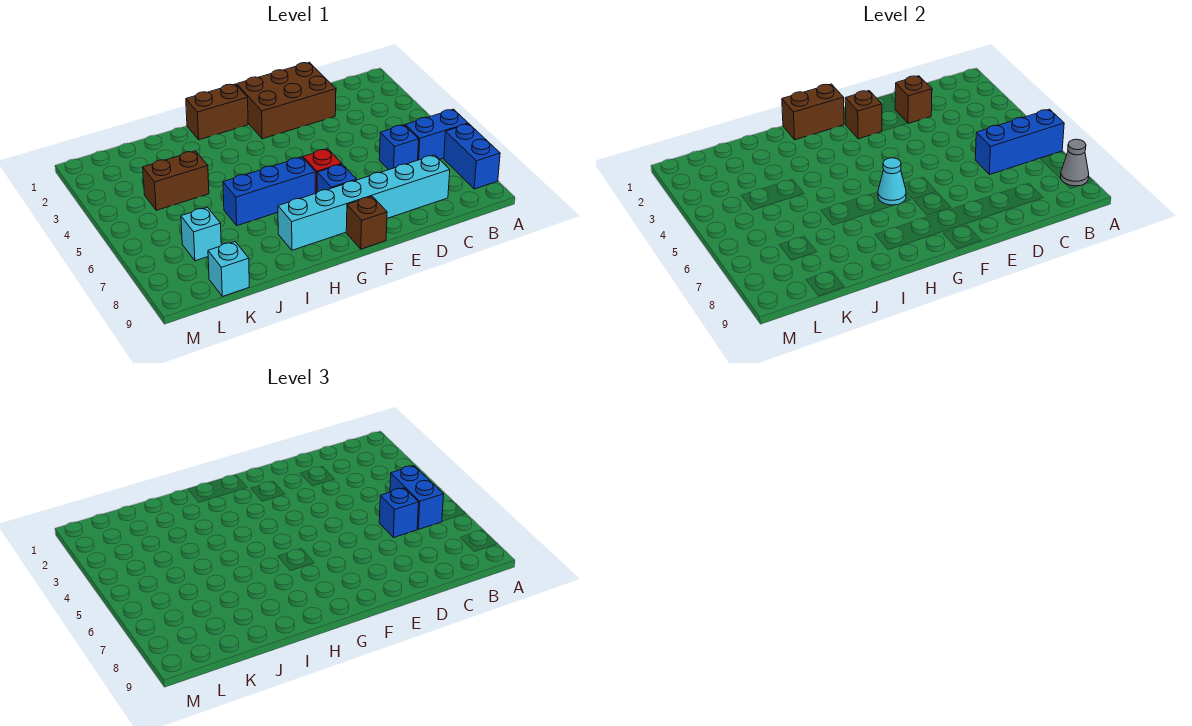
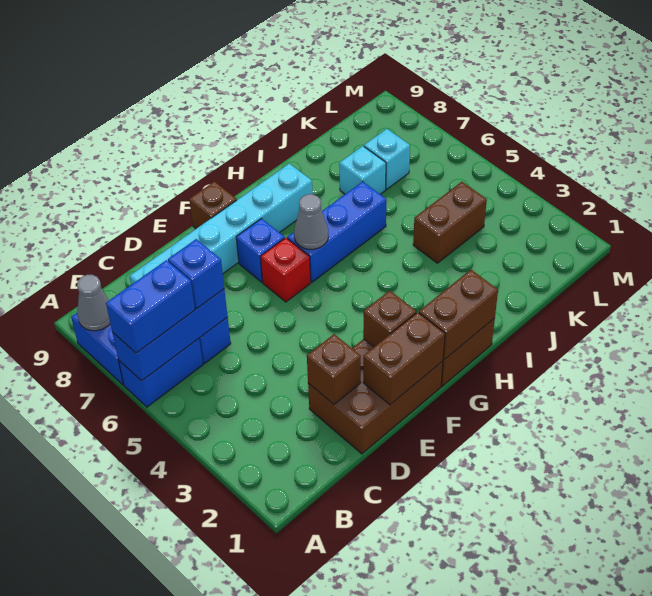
blue brick B5:B6 level 3 -> blue brick A6:B6 level 3
none -> brown brick E1:F1 level 2
cyan cone G6 level 2 -> grey cone G6 level 2
cyan brick K9 level 1 -> cyan brick J7 level 1

